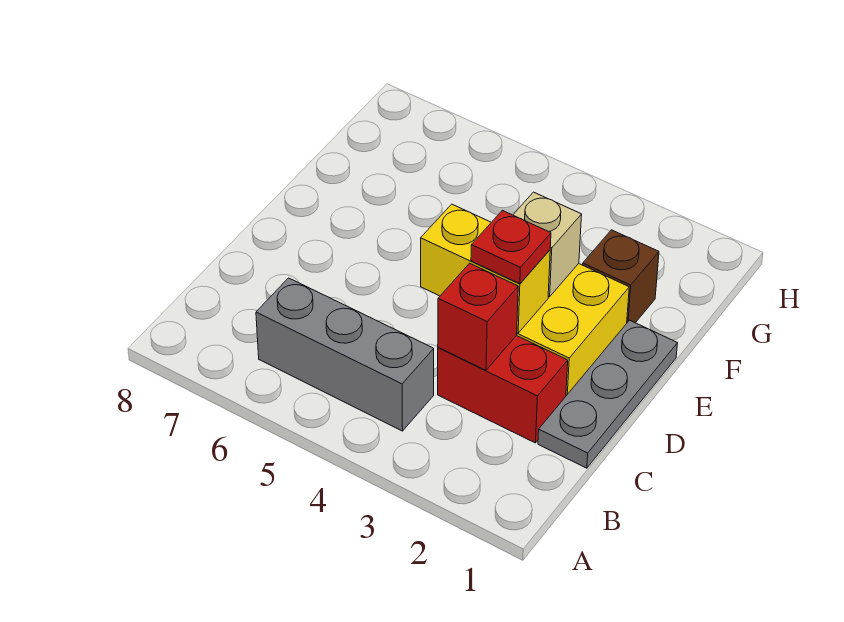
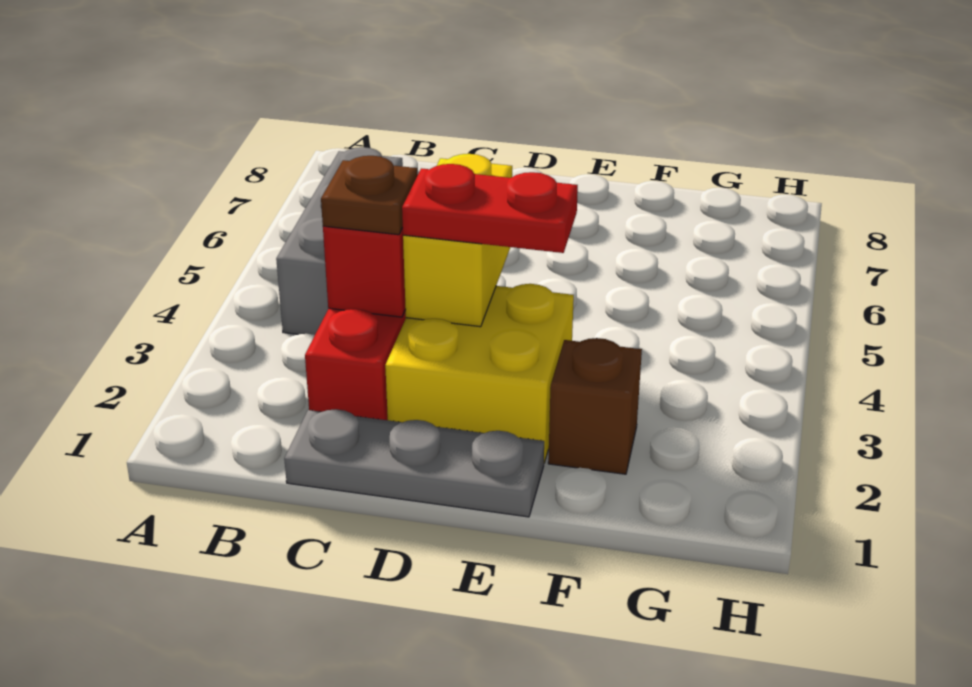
none -> brown plate C3 level 3
red plate D3 level 3 -> red plate D3:E3 level 3
tan brick E3 level 2 -> none

